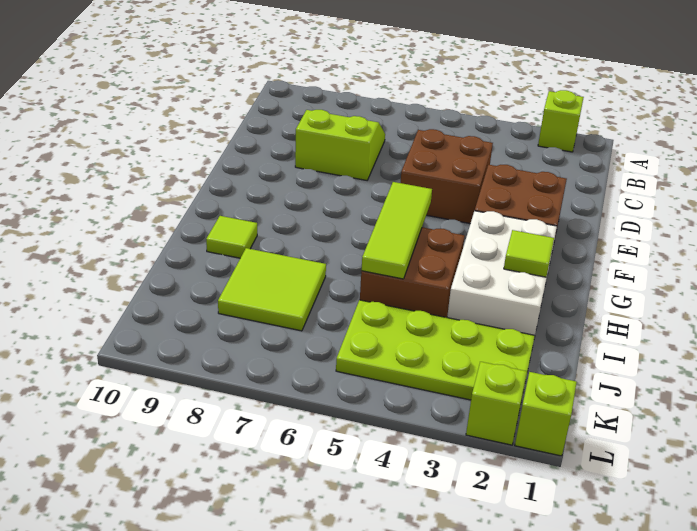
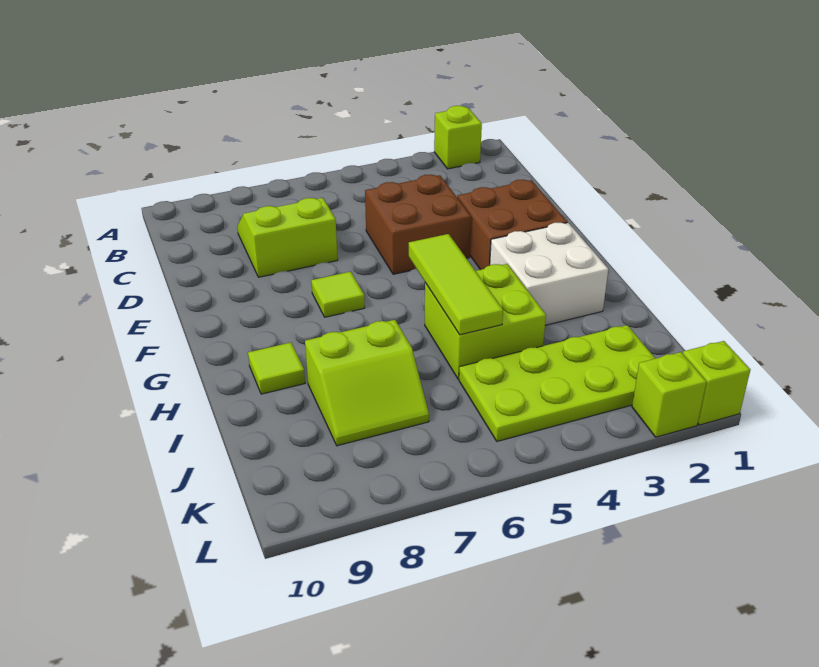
white brick G2:I3 level 1 -> white brick G2:H3 level 1
lime tile H2 level 2 -> lime tile F7 level 1
brown brick H4:I5 level 1 -> lime brick H4:I5 level 1
lime tile I7:J8 level 1 -> lime slope I7:J8 level 1 top I

